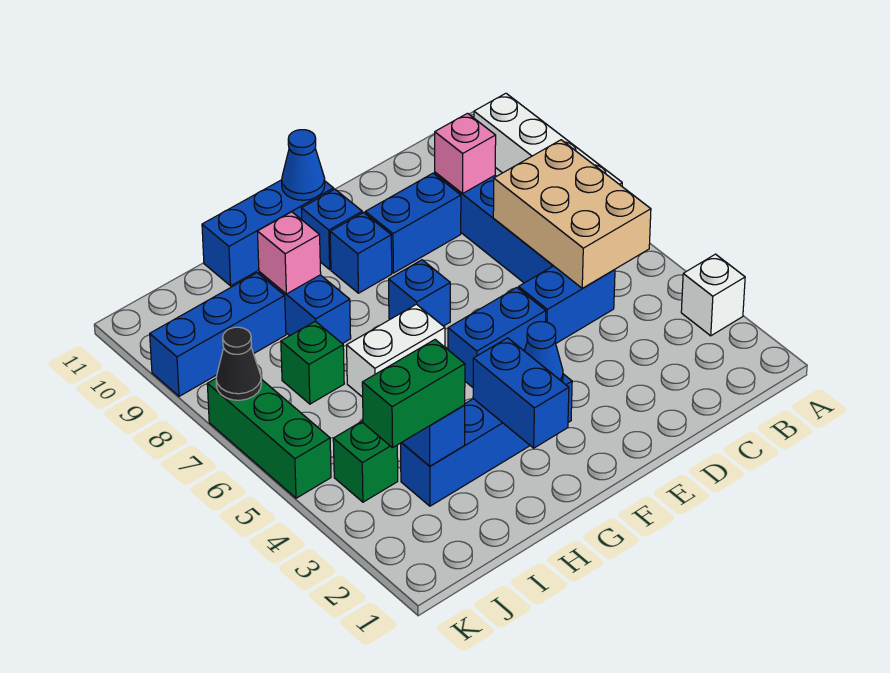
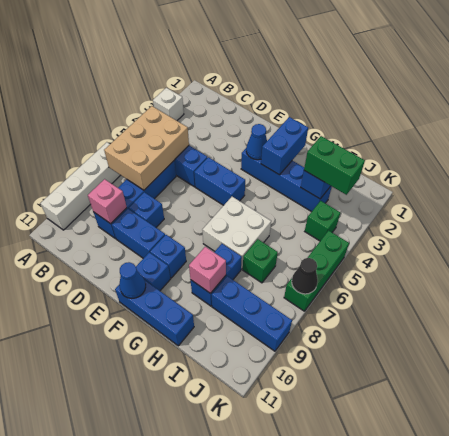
blue brick F7 level 1 -> blue brick D8 level 1
white brick G6:H6 level 1 -> white brick G6:H7 level 1

